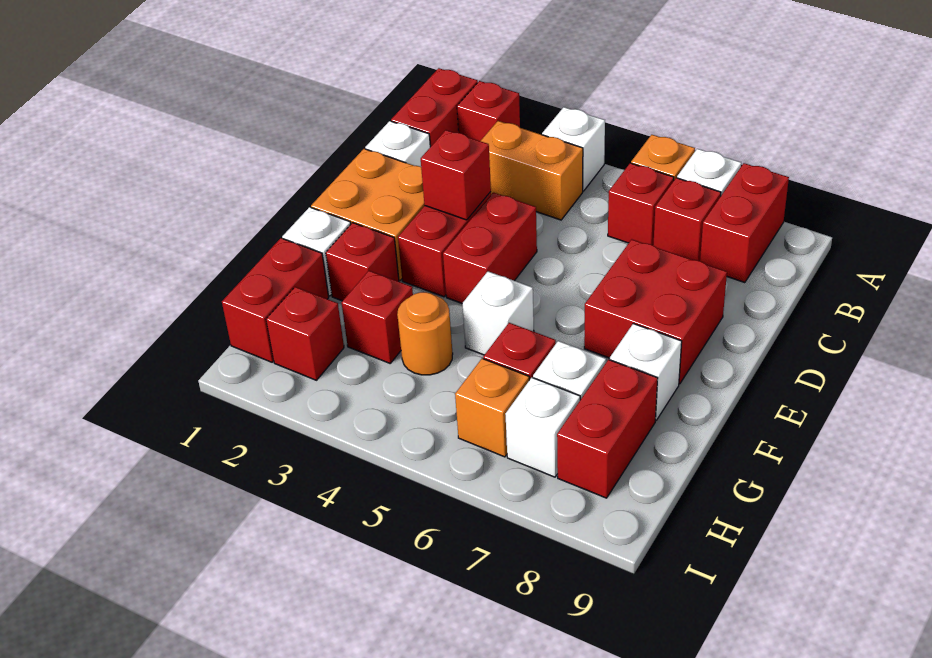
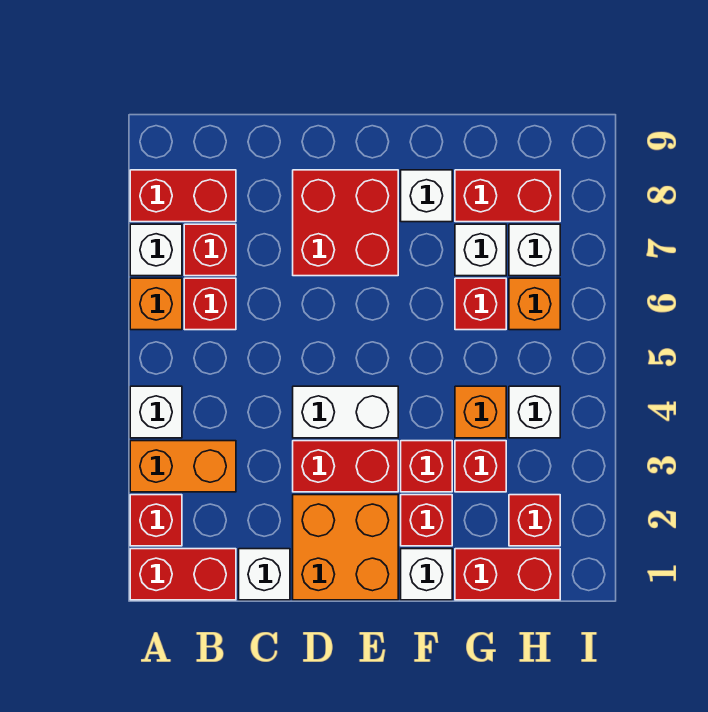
orange brick B3:B4 level 1 -> orange brick A3:B3 level 1
red brick D3 level 2 -> red brick F3 level 1
red brick D4:E4 level 1 -> white brick D4:E4 level 1
white brick F5 level 1 -> white brick H4 level 1
orange round brick G4 level 1 -> orange brick G4 level 1

